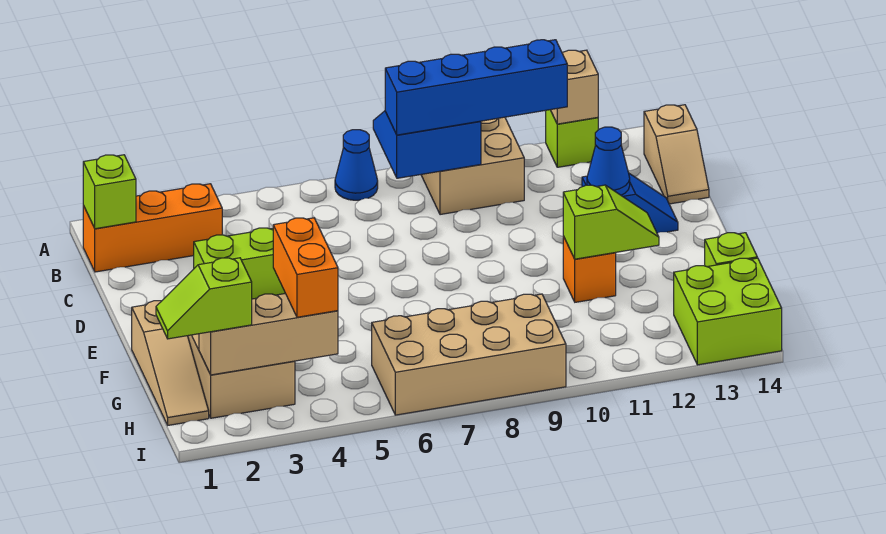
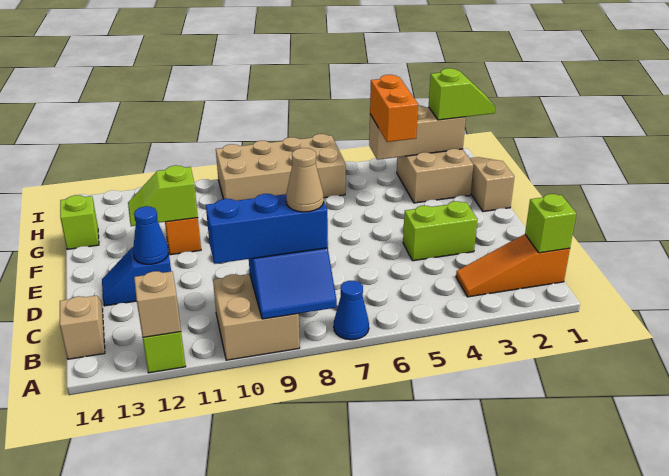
orange brick B1:B3 level 1 -> orange slope B1:B3 level 1 top 1
blue brick B8:B11 level 3 -> blue brick B8:B10 level 3
none -> tan cone B8 level 4
lime brick H13:I14 level 1 -> none

